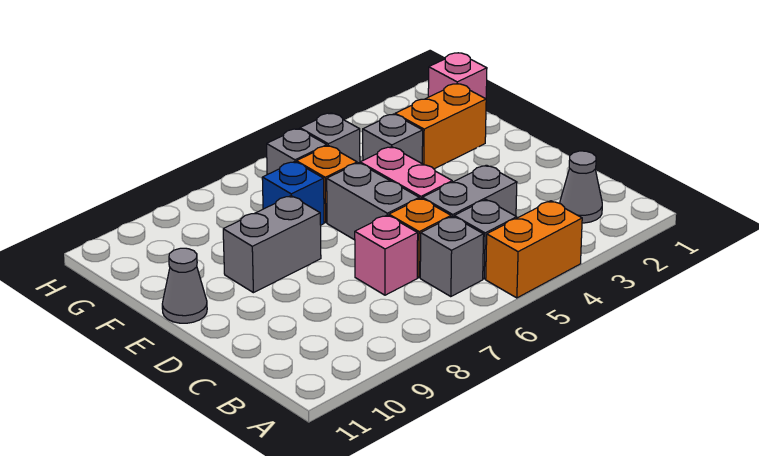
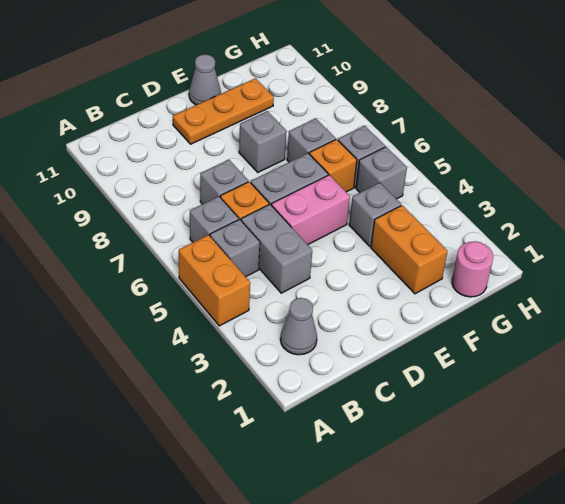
pink brick C7 level 1 -> grey brick C7 level 1
none -> orange plate D10:F10 level 1
grey brick E8:E9 level 1 -> grey brick E8 level 1
blue brick F7 level 1 -> grey brick F7 level 1
pink brick G1 level 1 -> pink round brick G1 level 1

